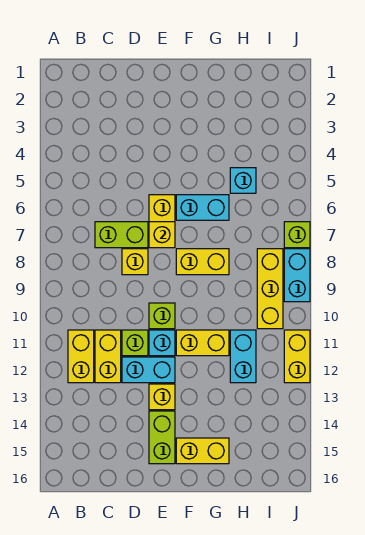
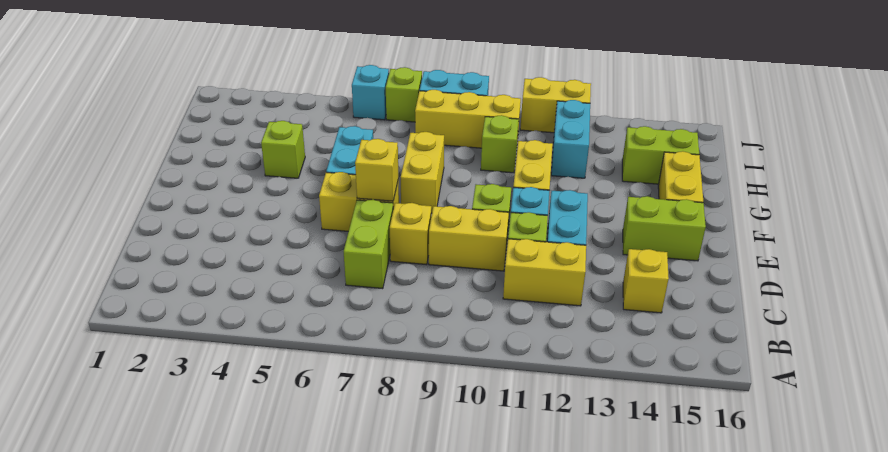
yellow brick B11:B12 level 1 -> yellow brick D9:D10 level 1
yellow brick E13 level 1 -> yellow brick C14 level 1
none -> lime brick G4 level 1
cyan brick H5 level 1 -> cyan brick J6 level 1
none -> lime brick H10 level 1
cyan brick H11:H12 level 1 -> cyan brick H12:I12 level 1
none -> lime brick H14:H15 level 1

